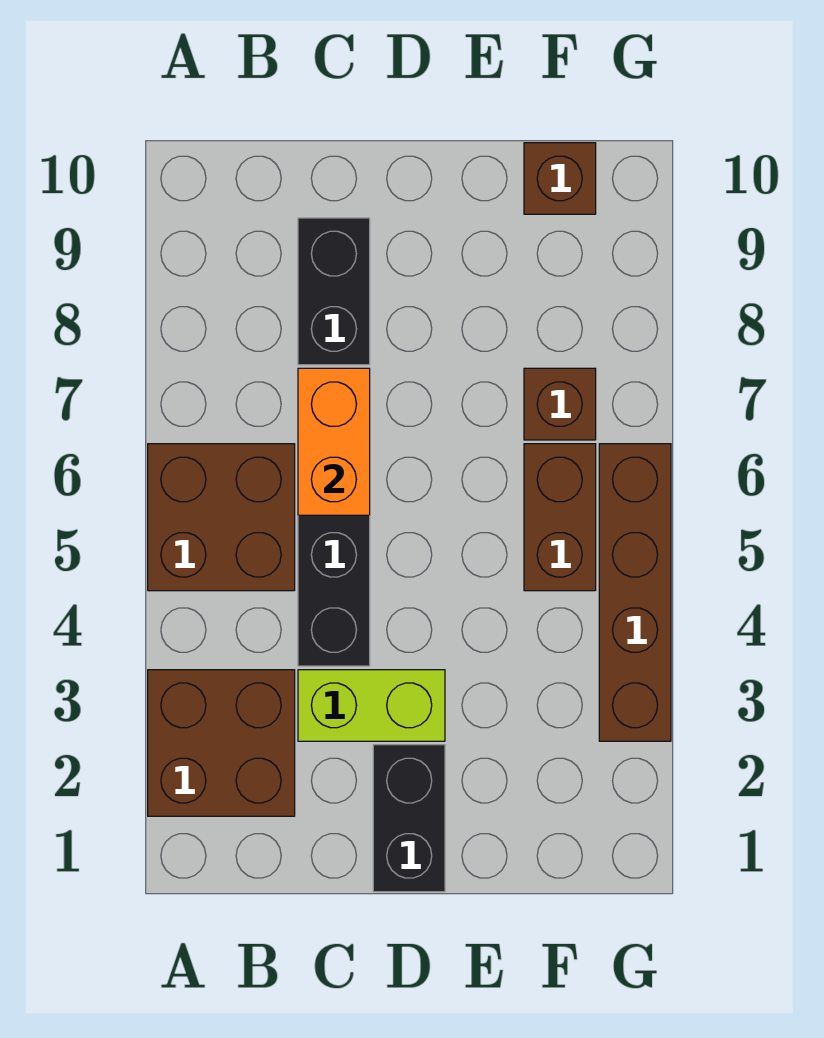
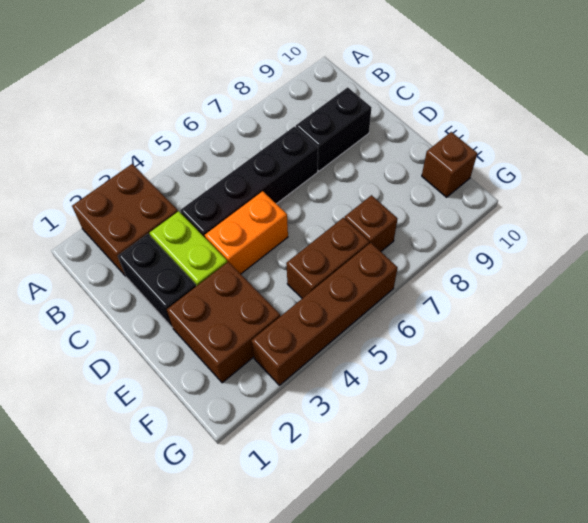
brown brick A5:B6 level 1 -> brown brick E2:F3 level 1
orange brick C6:C7 level 2 -> orange brick D4:D5 level 1
black brick D1:D2 level 1 -> black brick C2:D2 level 1

